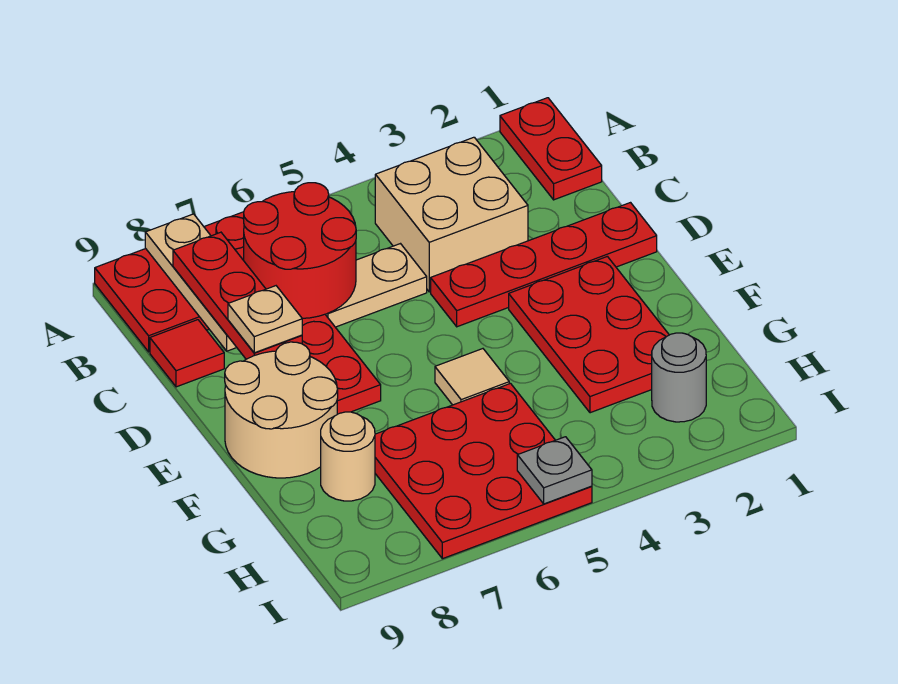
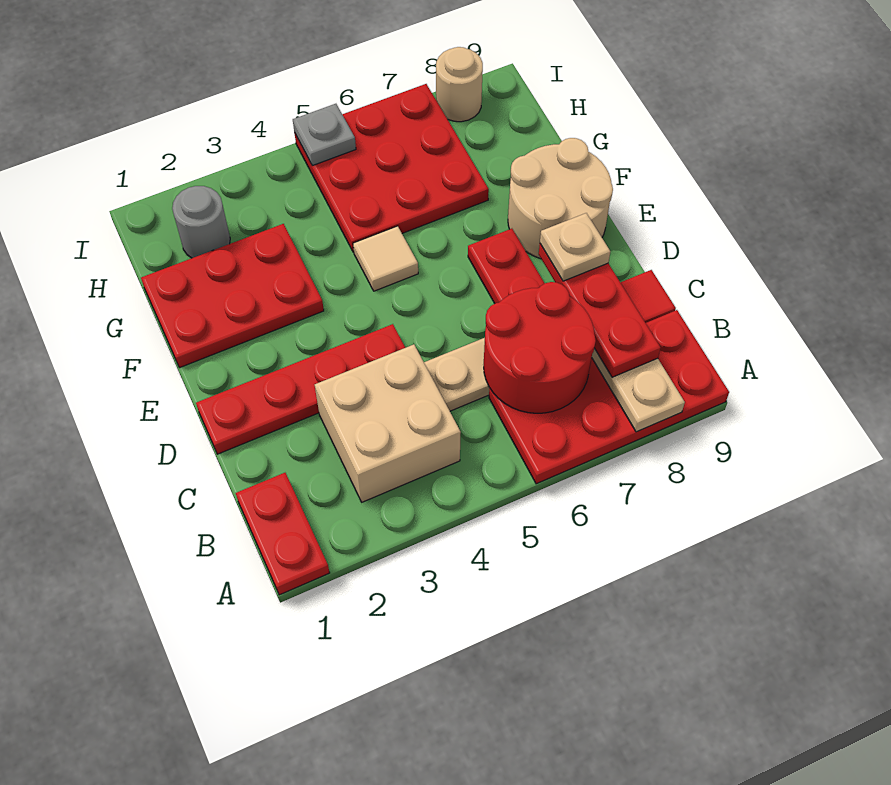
red plate E2:G3 level 1 -> red plate F1:G3 level 1
tan round brick G8 level 1 -> tan round brick I8 level 1

